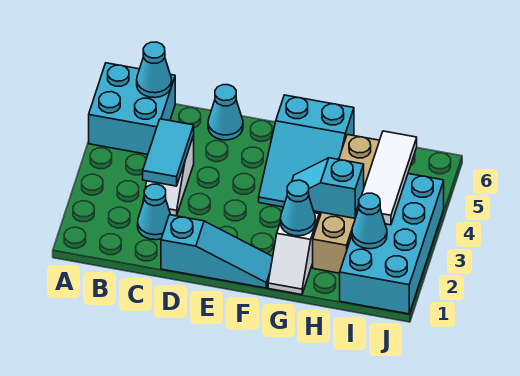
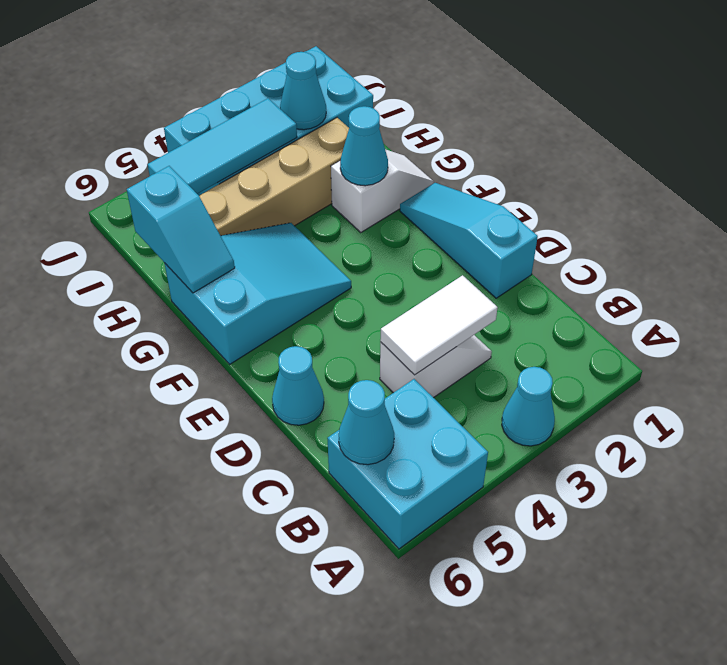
cyan cone C2 level 1 -> cyan cone A3 level 1
cyan tile C3:C4 level 2 -> white tile C3:C4 level 2
cyan slope G3:H3 level 2 top H -> cyan slope G6:H6 level 2 top H
white tile I3:I5 level 2 -> cyan tile I3:I5 level 2

